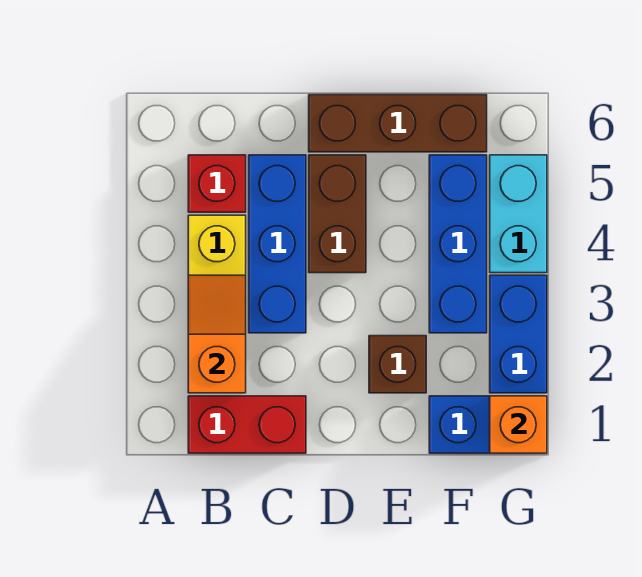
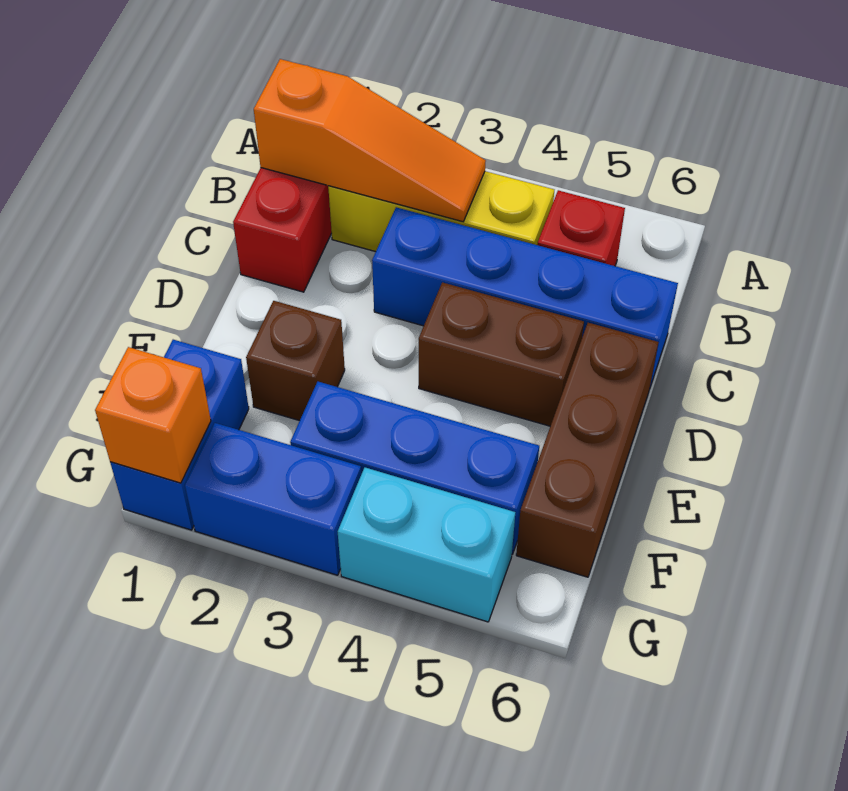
orange slope B2:B3 level 2 top 2 -> orange slope B1:B3 level 2 top 1
blue brick C3:C5 level 1 -> blue brick C3:C6 level 1

